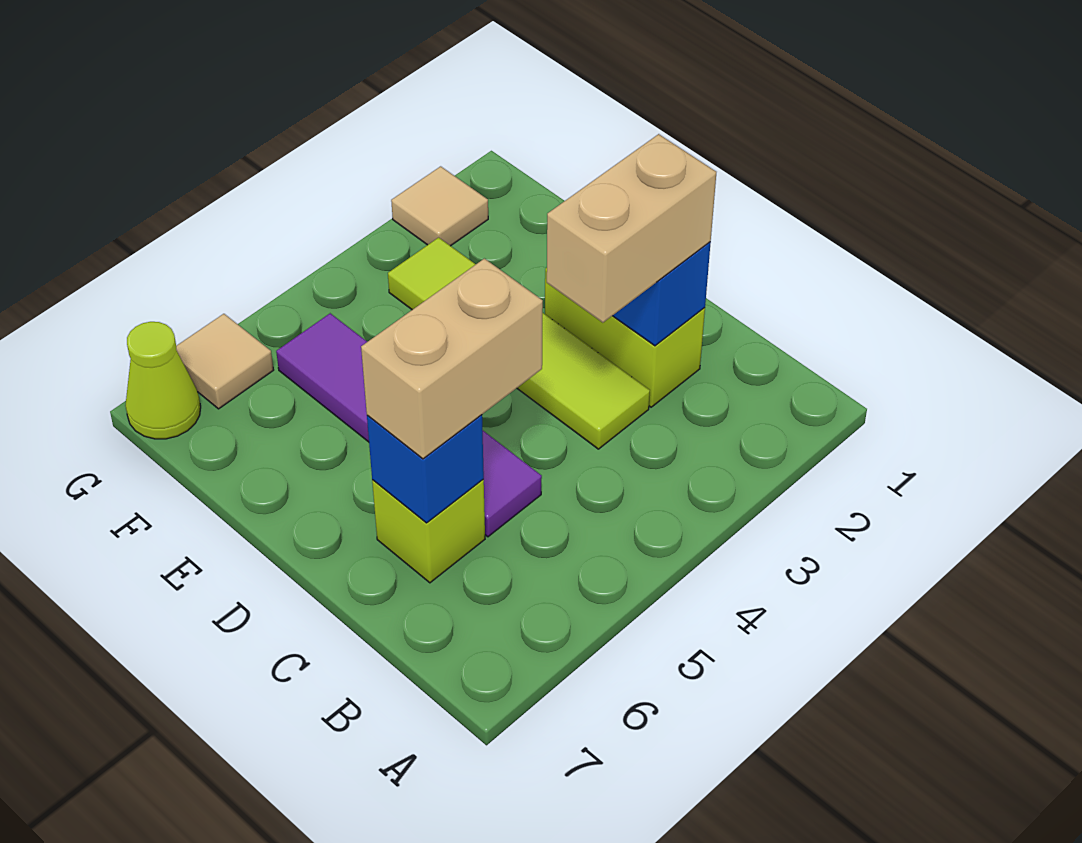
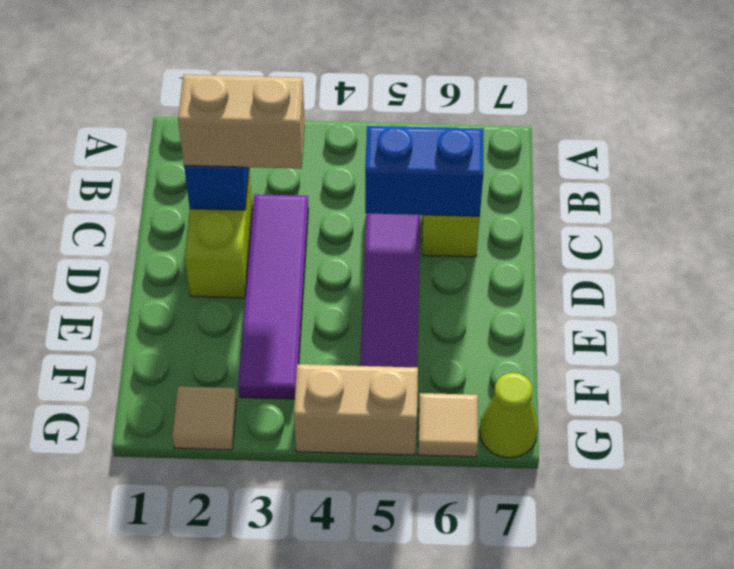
lime tile C3:F3 level 1 -> purple tile C3:F3 level 1
tan brick C5:C6 level 3 -> tan brick G4:G5 level 1
blue brick C6 level 2 -> blue brick C5:C6 level 2

